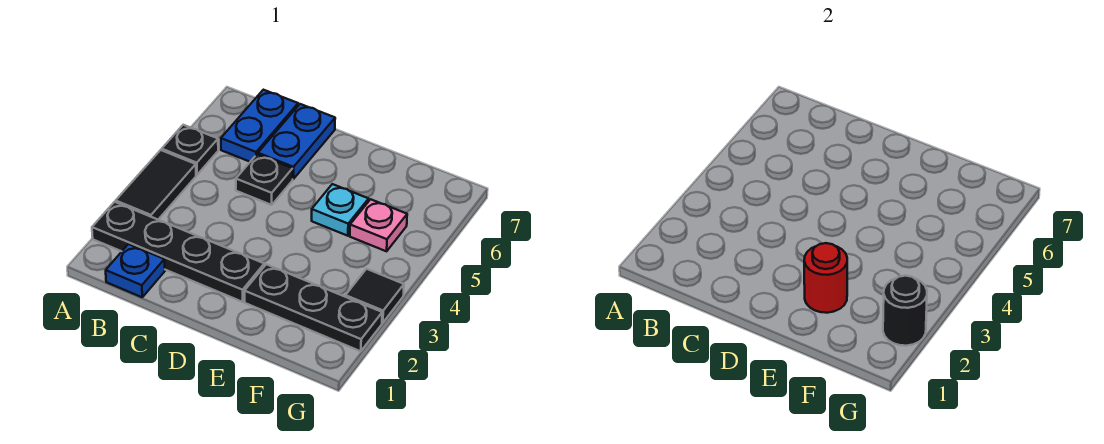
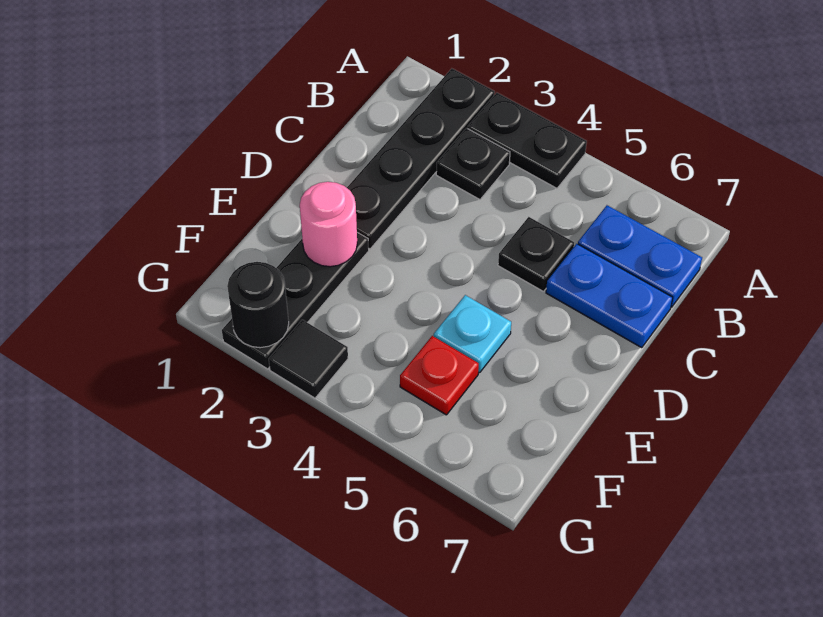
black tile A3:A4 level 1 -> black plate A3:A4 level 1
black plate A5 level 1 -> black plate B3 level 1
blue plate B1 level 1 -> none
red round brick E2 level 2 -> pink round brick E2 level 2
pink plate F5 level 1 -> red plate F5 level 1

